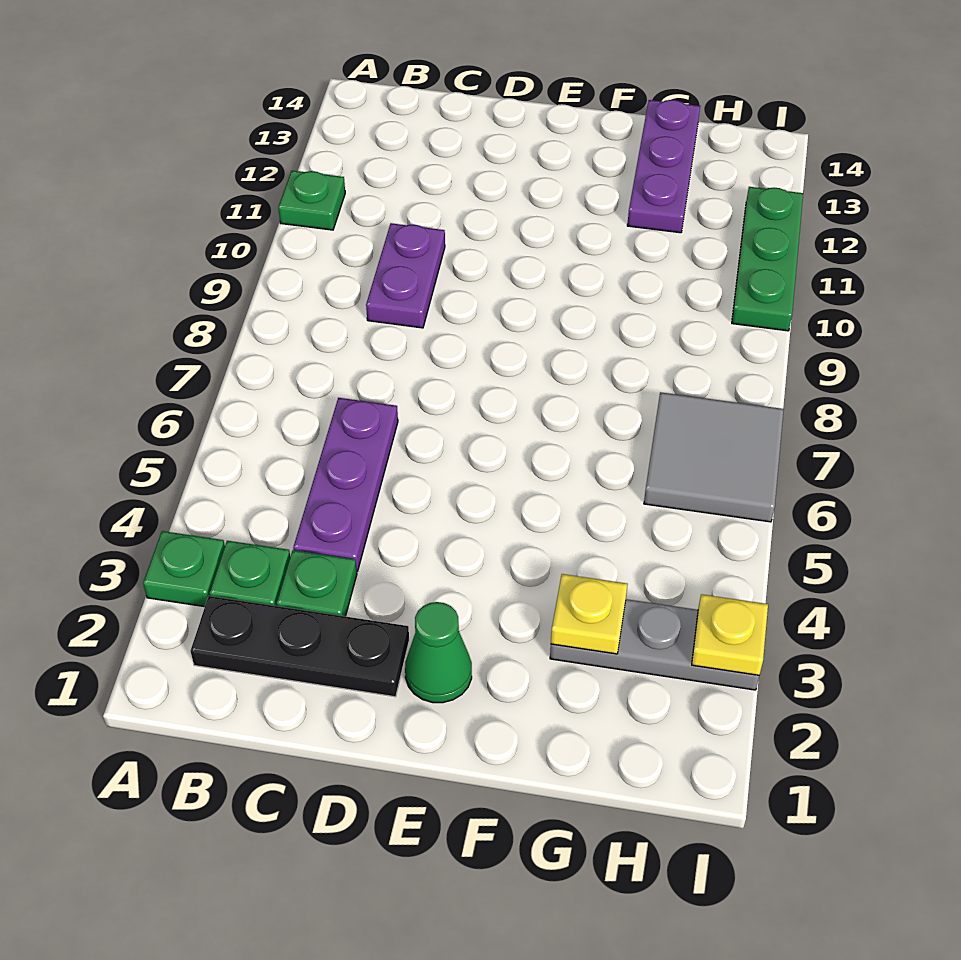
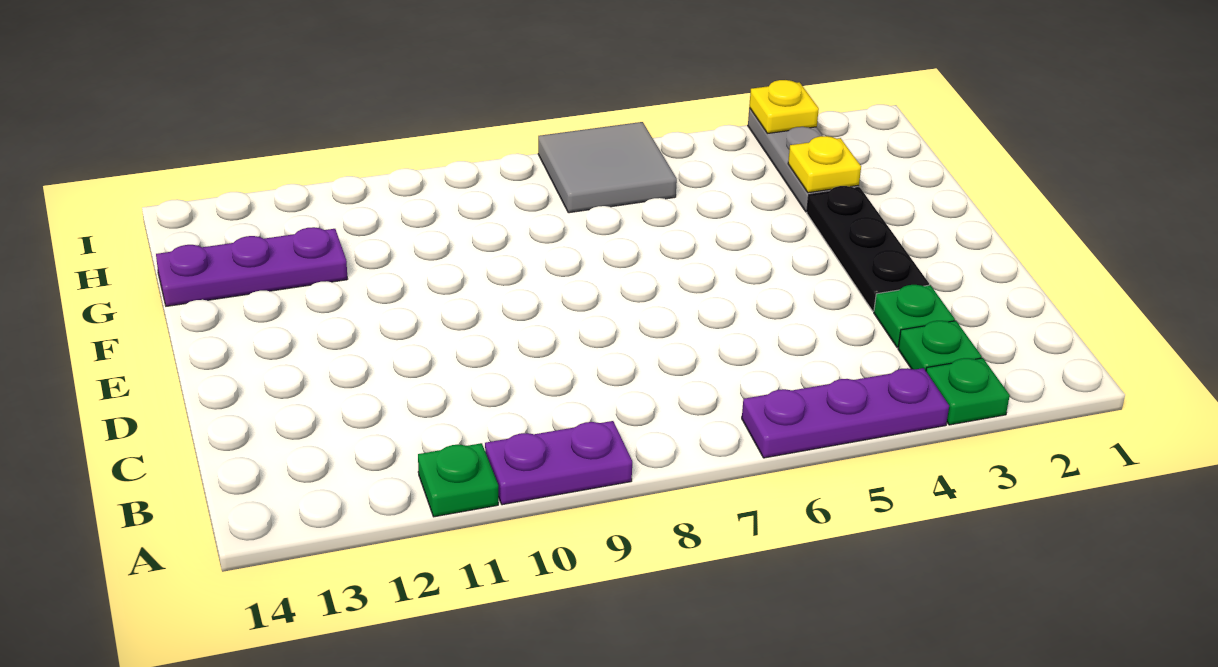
black plate B2:D2 level 1 -> black plate D3:F3 level 1
purple plate C4:C6 level 1 -> purple plate A4:A6 level 1
purple plate C9:C10 level 1 -> purple plate A9:A10 level 1
green cone E2 level 1 -> none
green plate I10:I12 level 1 -> none

